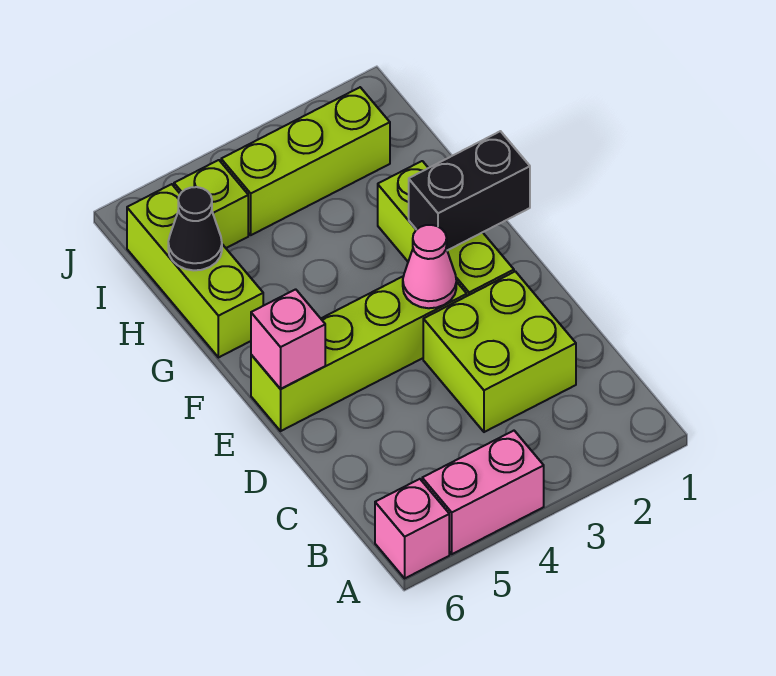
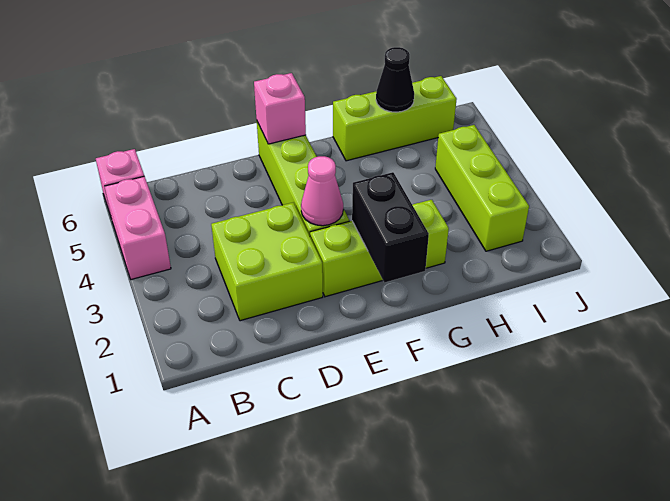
lime brick I5 level 1 -> none

